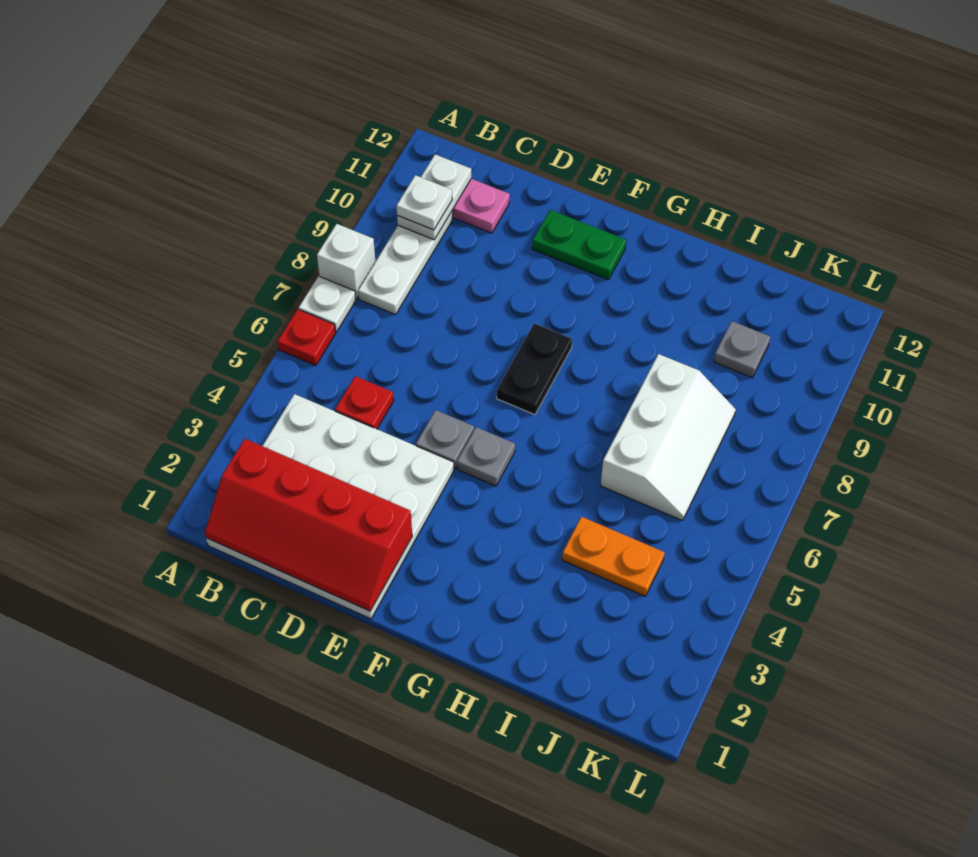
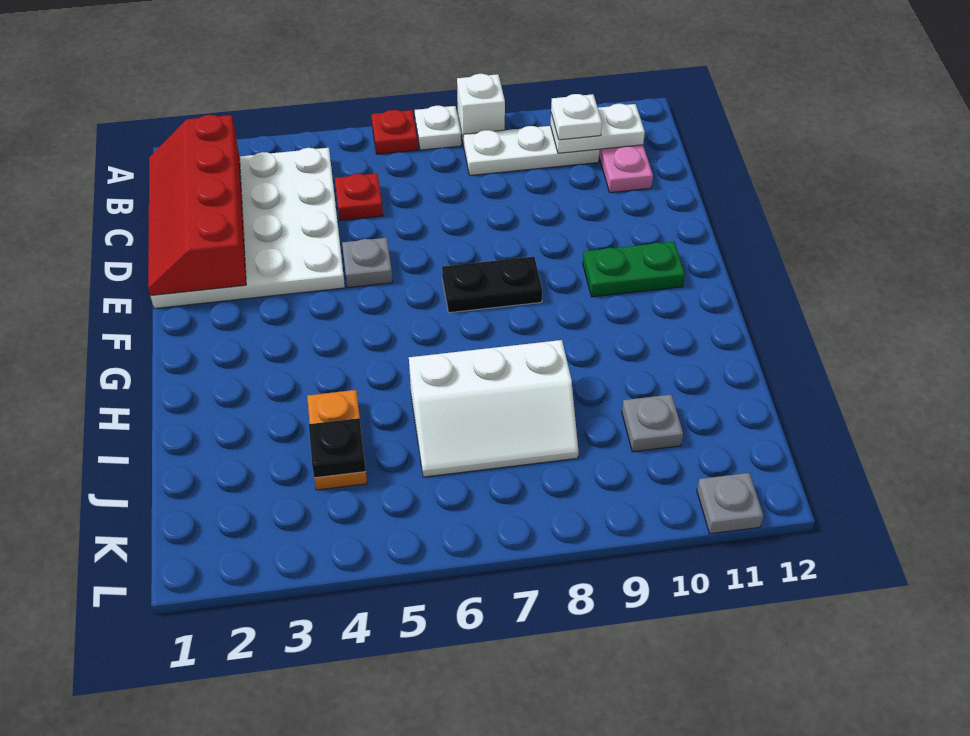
green plate E11:F11 level 1 -> green plate F10:F11 level 1
grey plate F5 level 1 -> grey plate L11 level 1
none -> black plate J4 level 2

